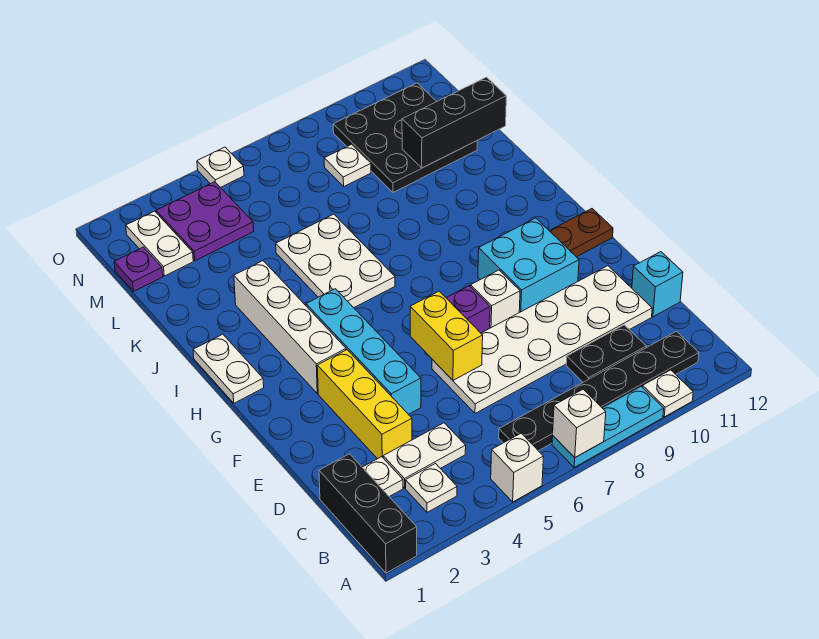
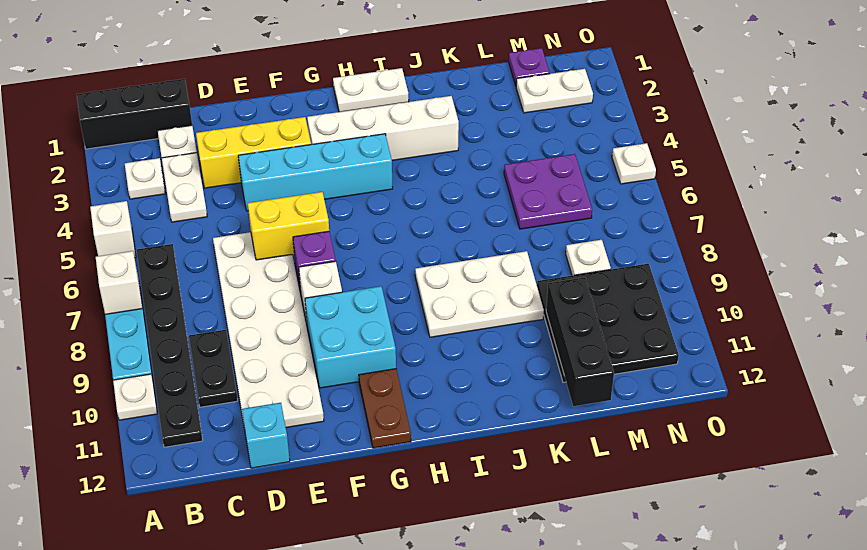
white plate I5:K6 level 1 -> white plate I8:K9 level 1
purple plate M3:N4 level 1 -> purple plate L5:M6 level 1

